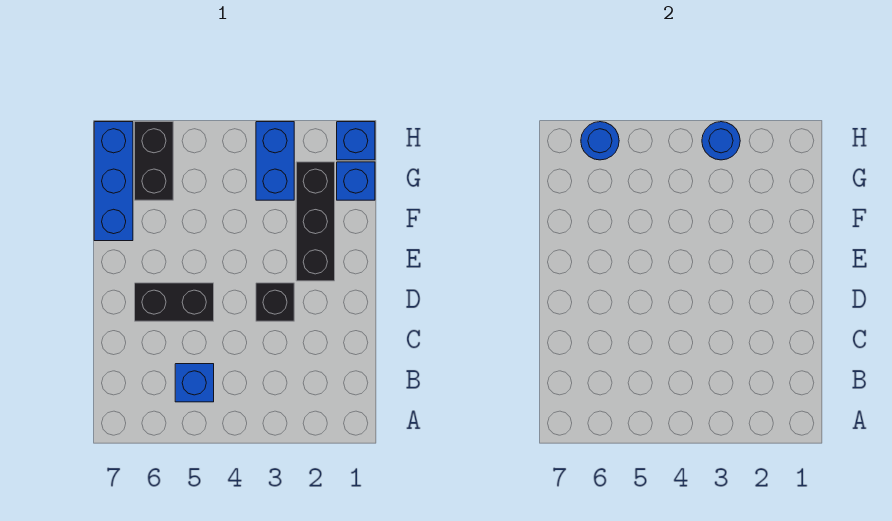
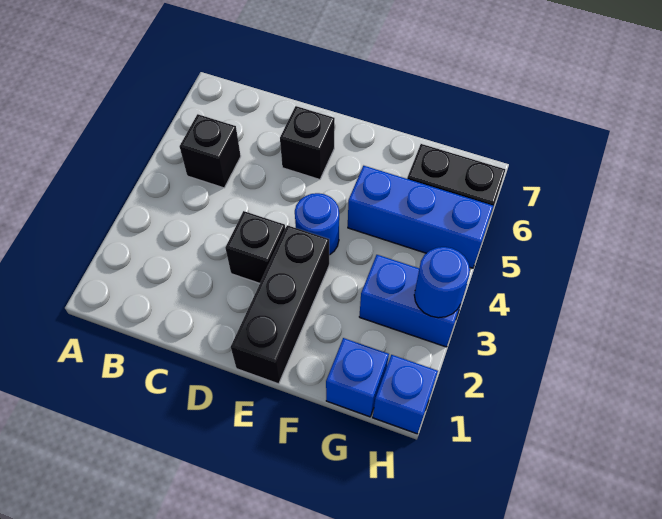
blue brick B5 level 1 -> black brick B5 level 1
black brick D5:D6 level 1 -> black brick D6 level 1
black brick E2:G2 level 1 -> black brick E1:E3 level 1
blue brick F7:H7 level 1 -> blue brick F5:H5 level 1
blue round brick H6 level 2 -> blue round brick E4 level 1

